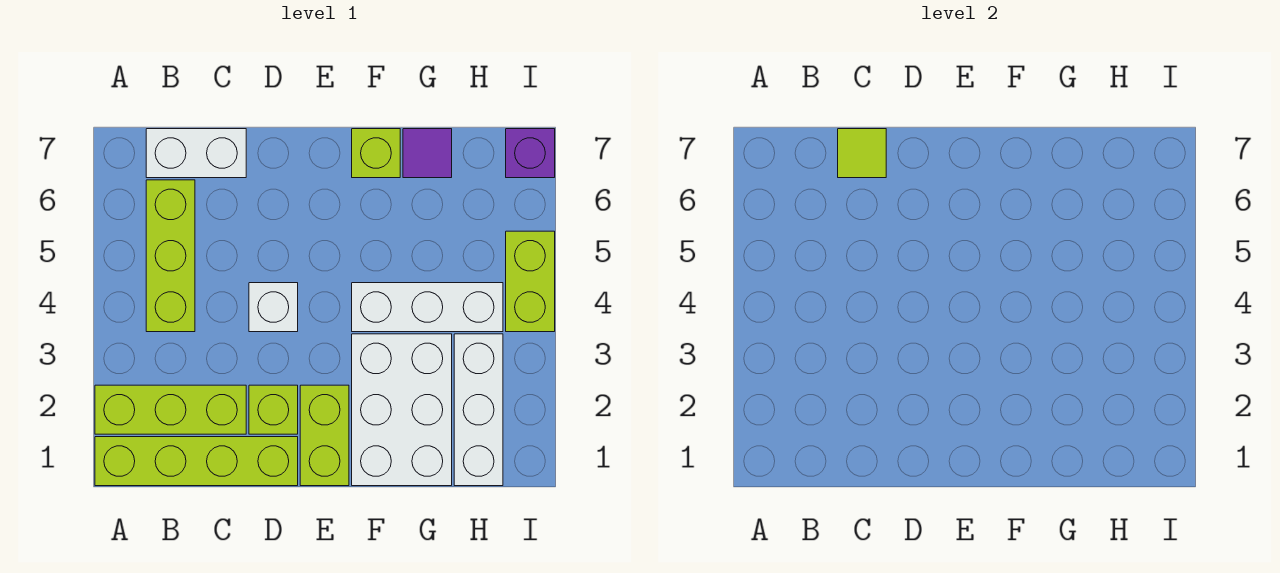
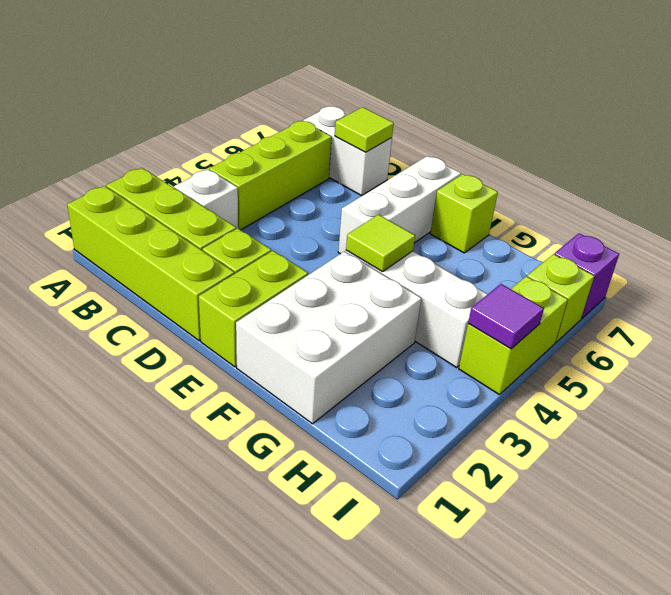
white brick D4 level 1 -> white brick B3 level 1
none -> lime tile F4 level 2
purple tile G7 level 1 -> purple tile I4 level 2
white brick H1:H3 level 1 -> white brick E5:E7 level 1
none -> lime brick I6 level 1

